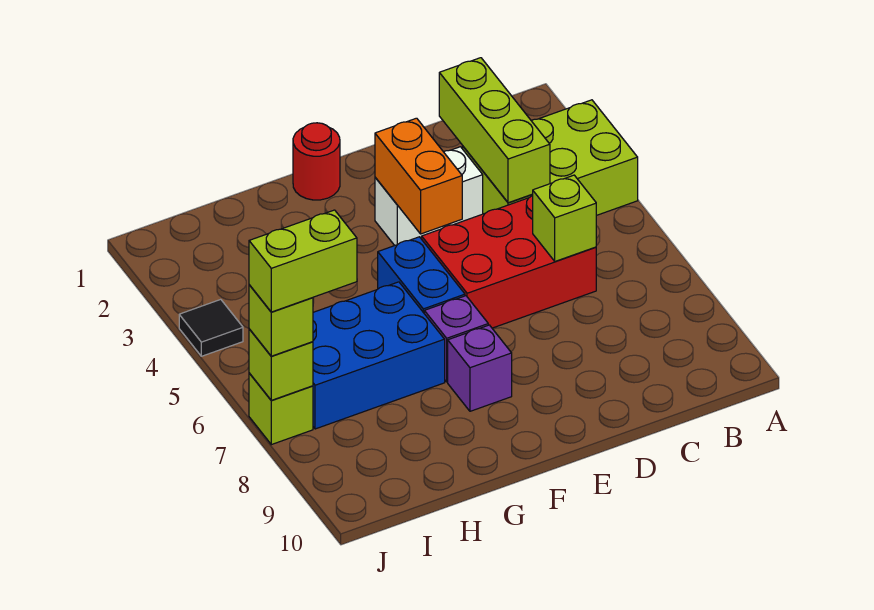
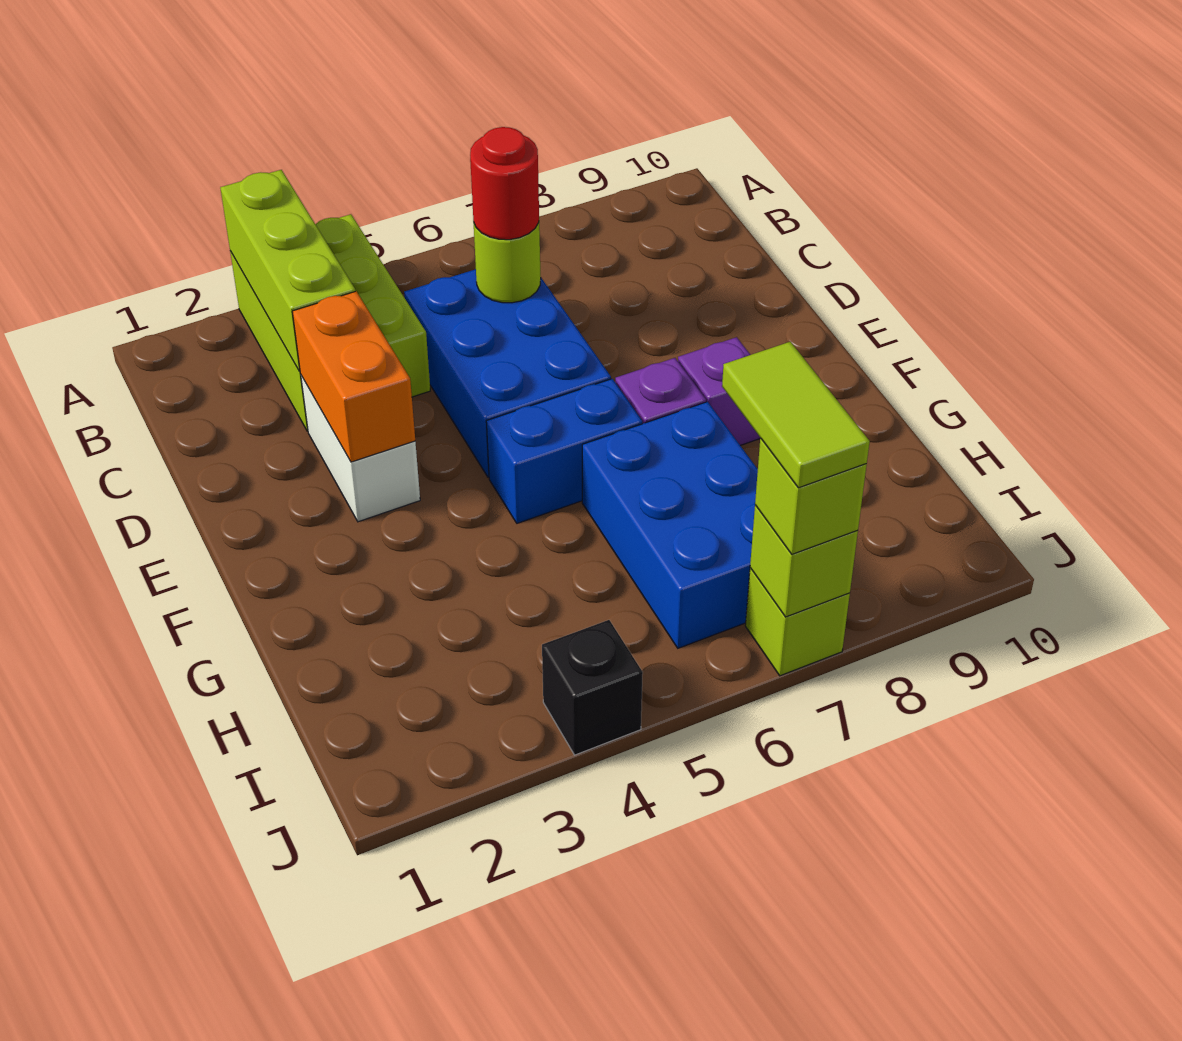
lime brick C2:C4 level 2 -> lime brick A3:C3 level 2
red brick C5:E6 level 1 -> blue brick C5:E6 level 1
lime brick C6 level 2 -> lime round brick C6 level 2
orange brick E3:E4 level 2 -> orange brick D3:E3 level 2
red round brick F1 level 1 -> red round brick C6 level 3
lime brick I7:J7 level 4 -> lime tile I7:J7 level 4
black tile J4 level 1 -> black brick J4 level 1

